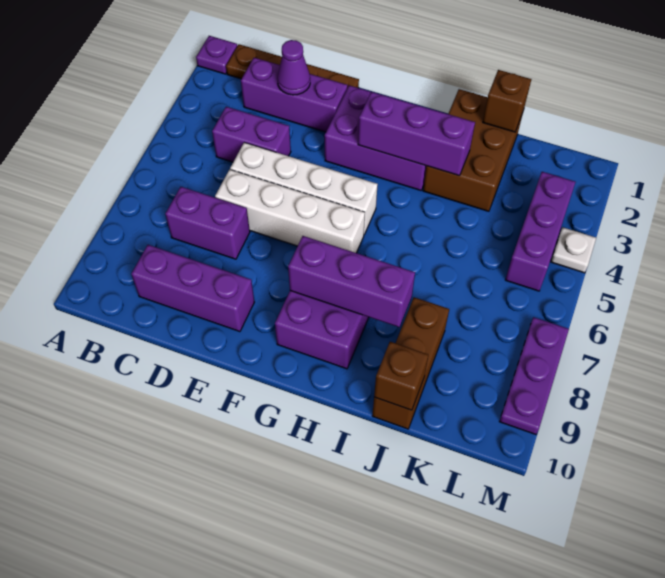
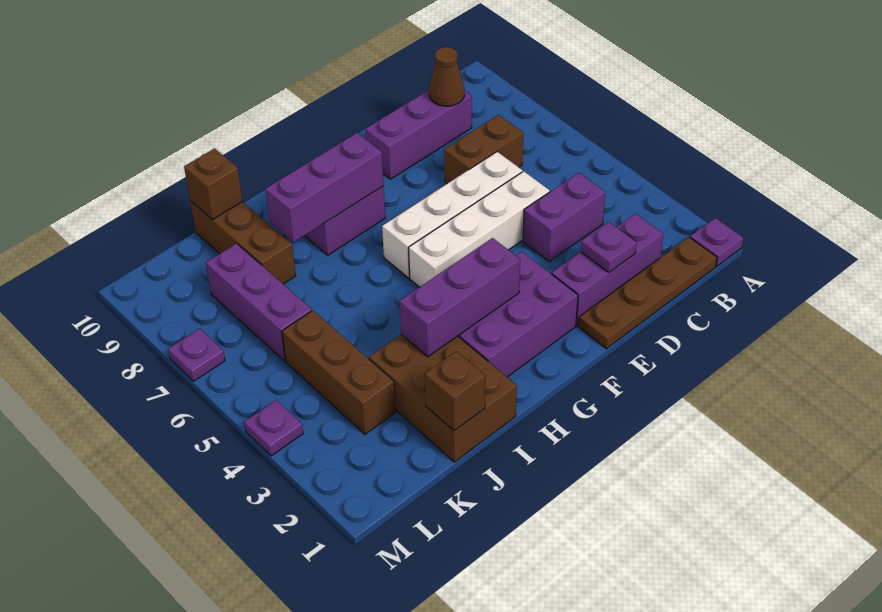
purple brick C7:D7 level 1 -> brown brick C7:D7 level 1
none -> brown cone C9 level 2
purple cone D2 level 2 -> purple plate D2 level 2
none -> brown brick K3:K5 level 1
purple brick L3:L5 level 1 -> purple brick K6:K8 level 1
white plate M4 level 1 -> purple plate M4 level 1
purple plate M7:M9 level 1 -> purple plate M7 level 1

